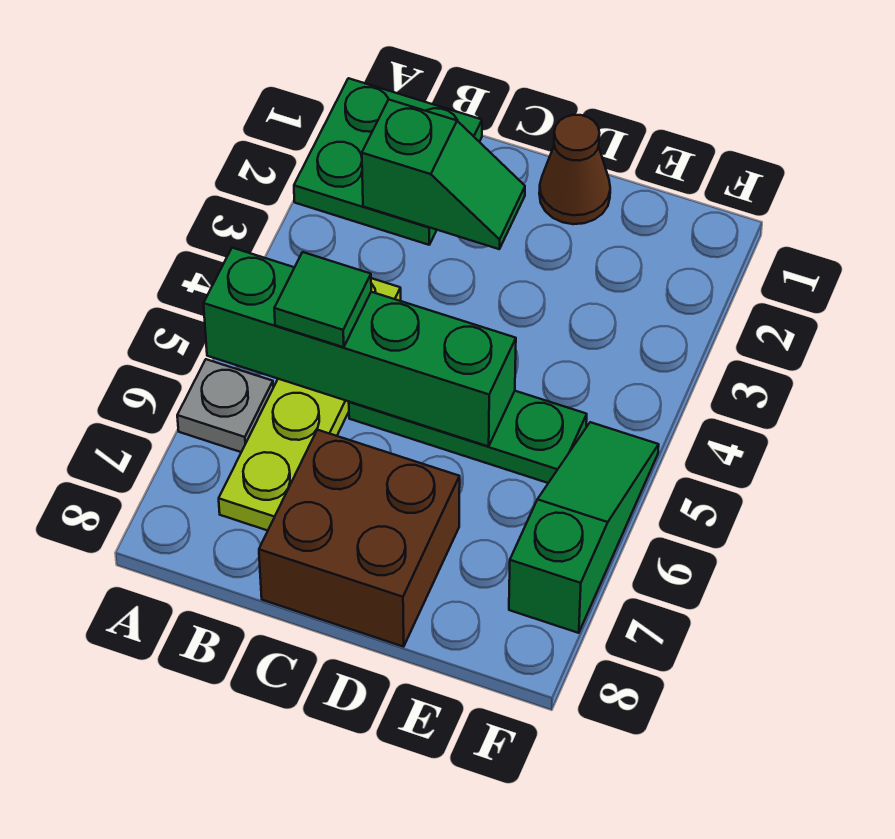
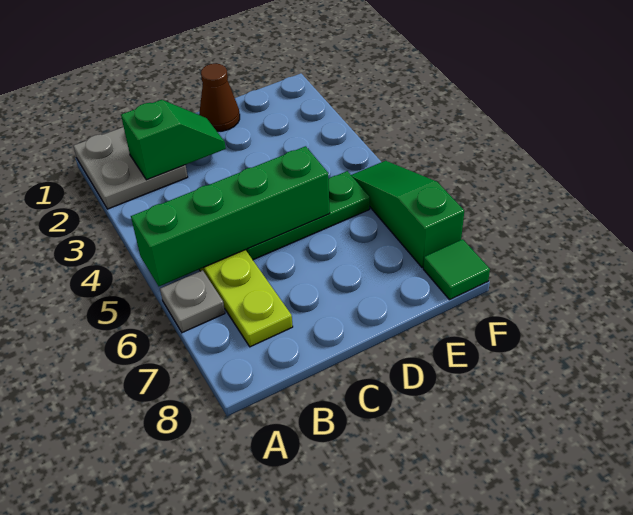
green plate A1:B2 level 1 -> grey plate A1:B2 level 1
green tile B5 level 3 -> green tile F8 level 1
brown brick C7:D8 level 1 -> none

